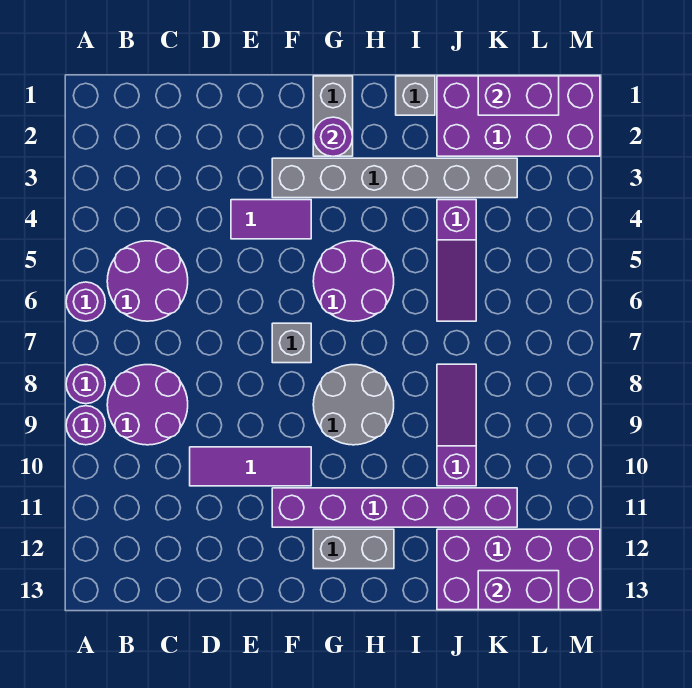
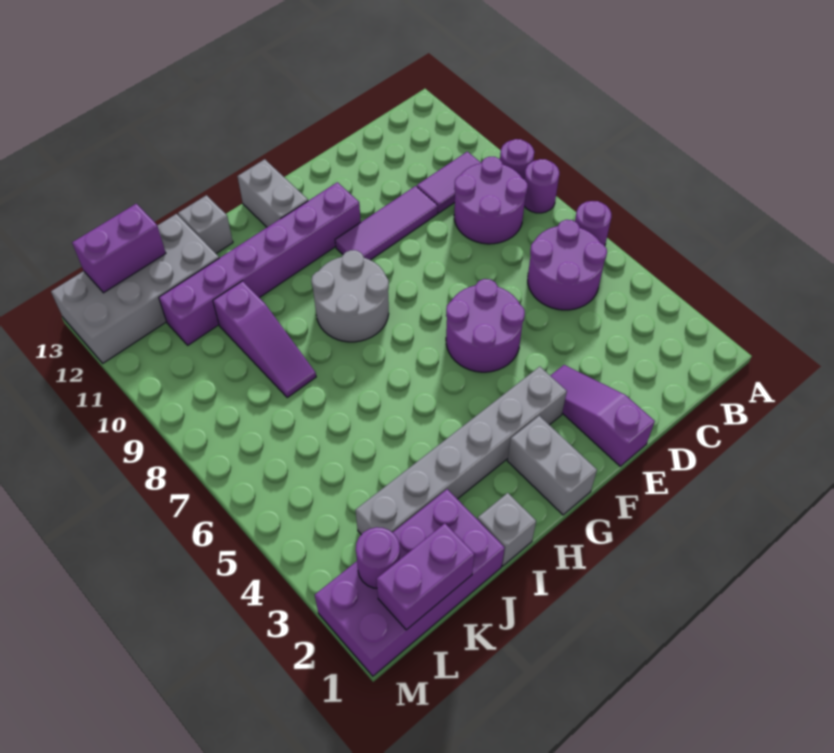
purple tile E4:F4 level 1 -> purple tile B10:C10 level 1
grey brick F7 level 1 -> grey brick I13 level 1
purple round brick G2 level 2 -> purple round brick L2 level 2
purple round brick G5:H6 level 1 -> purple round brick E5:F6 level 1
grey brick G12:H12 level 1 -> grey brick G12:G13 level 1
purple slope J4:J6 level 1 top 4 -> purple slope E1:E3 level 1 top 1
purple brick J12:M13 level 1 -> grey brick J12:M13 level 1

